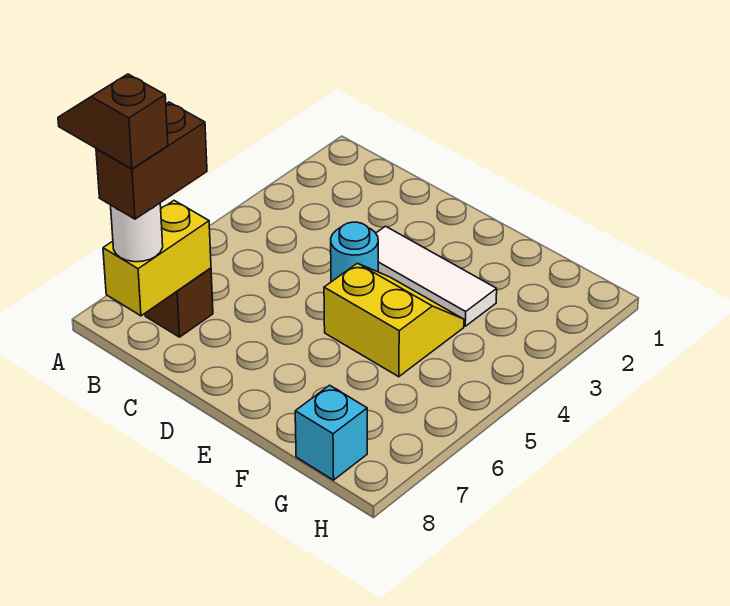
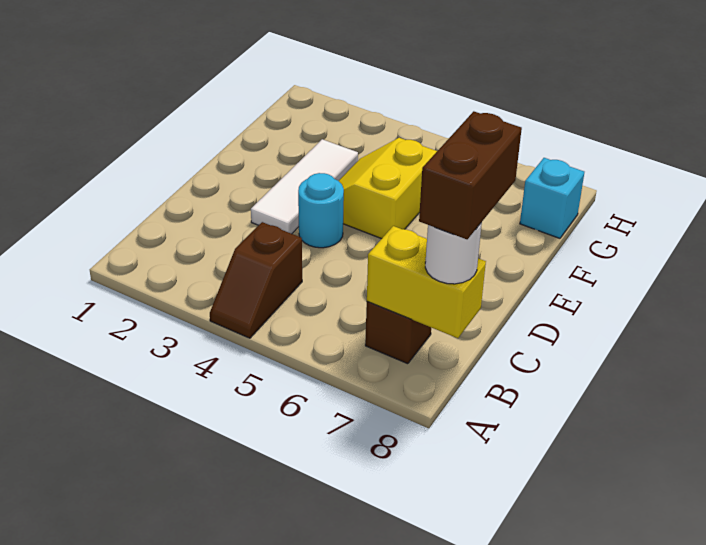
brown slope A8:B8 level 5 top B -> brown slope A4:B4 level 1 top B
brown brick B7:B8 level 4 -> brown brick B8:C8 level 4

